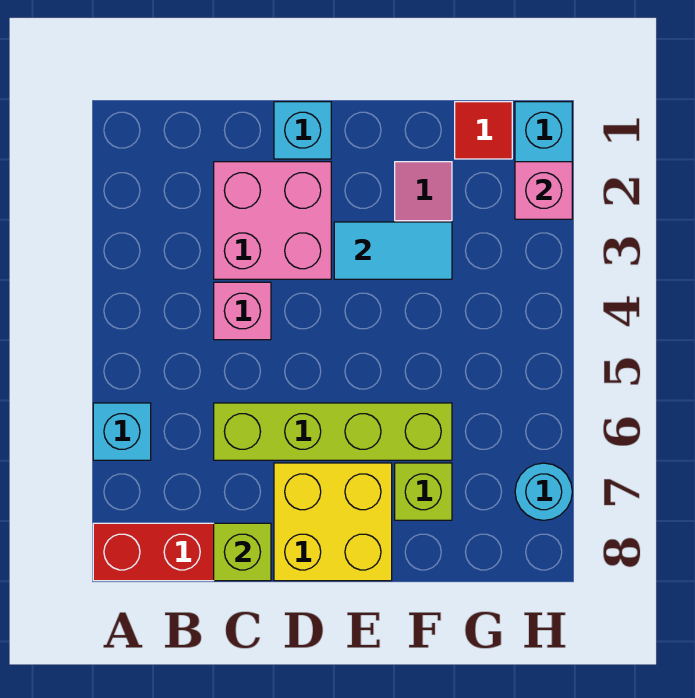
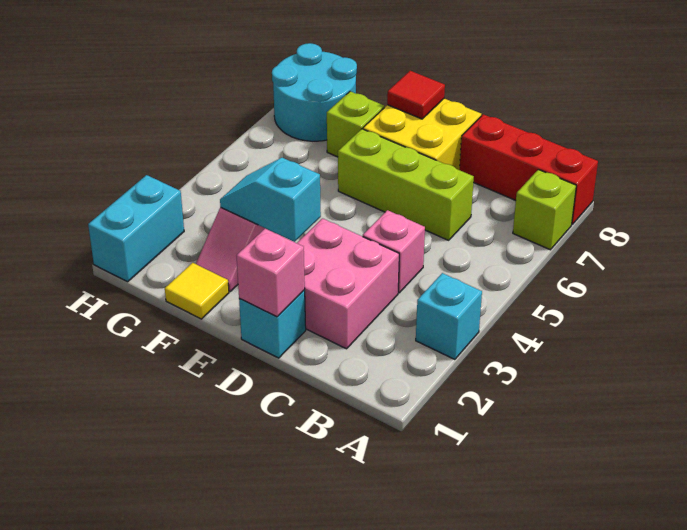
cyan brick A6 level 1 -> cyan brick A3 level 1
lime brick C6:F6 level 1 -> lime brick C6:E6 level 1
lime brick C8 level 2 -> lime brick A7 level 1
cyan tile E3:F3 level 2 -> cyan slope E3:F3 level 2 top E
none -> yellow tile F1 level 1
red tile G1 level 1 -> red tile E8 level 2
pink brick H2 level 2 -> pink brick D1 level 2
cyan round brick H7 level 1 -> cyan round brick G7:H8 level 1

